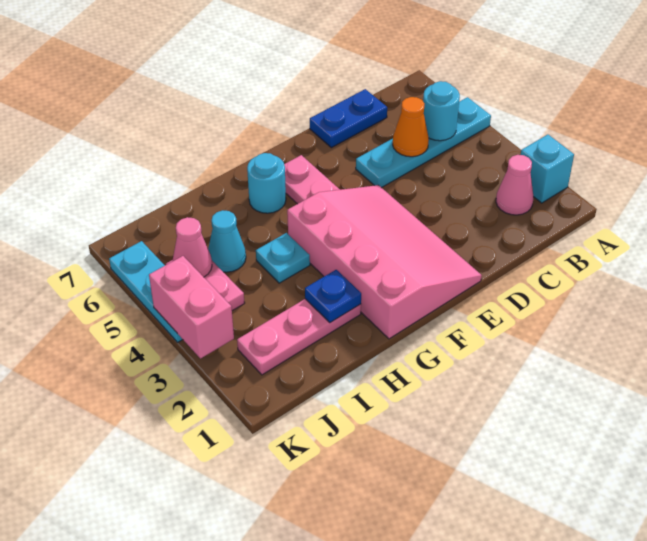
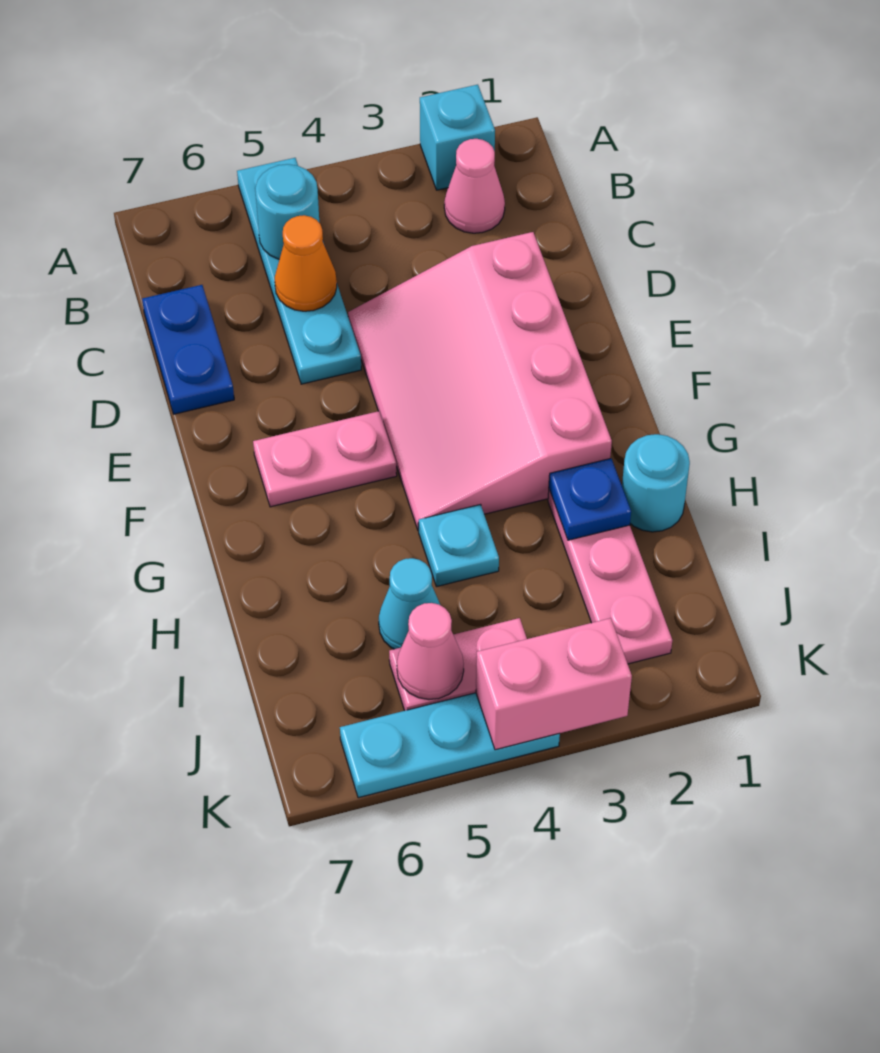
pink slope E1:G4 level 1 top G -> pink slope D2:G4 level 1 top 2
cyan round brick G6 level 1 -> cyan round brick H1 level 1

